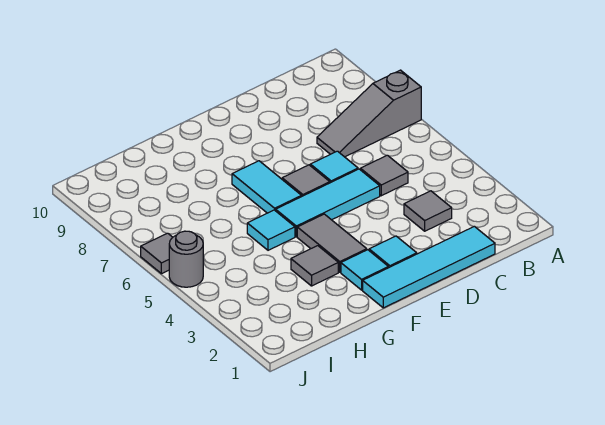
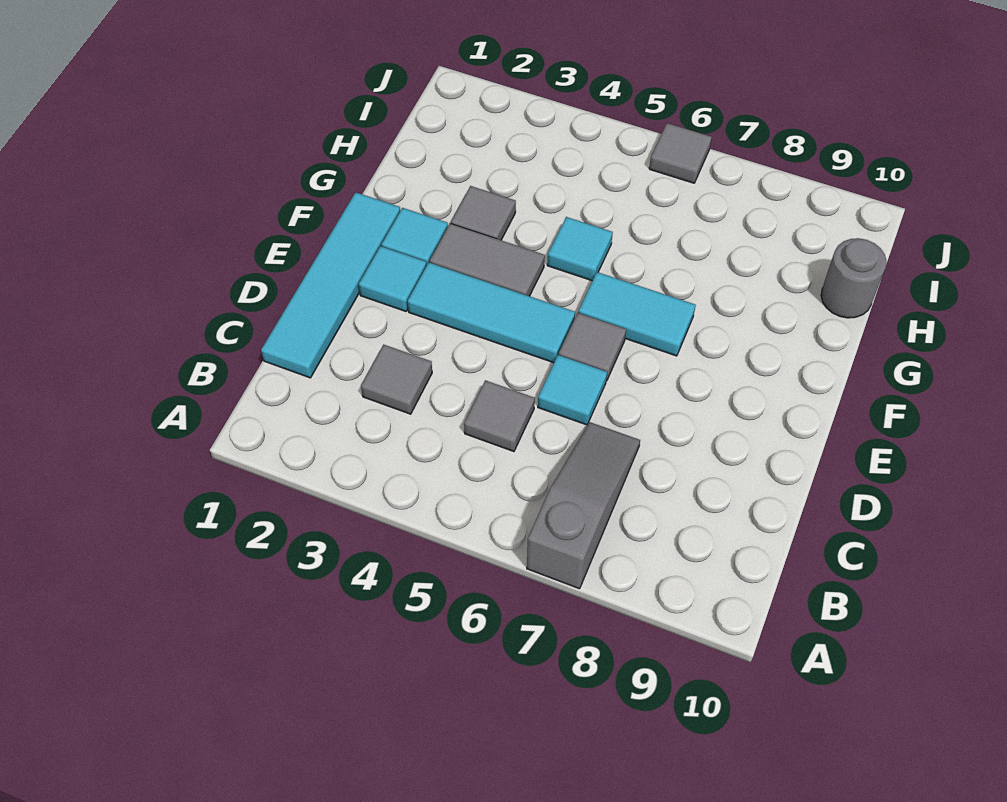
cyan tile D5:F5 level 1 -> cyan tile E3:E5 level 1
grey round brick J5 level 1 -> grey round brick H10 level 1

